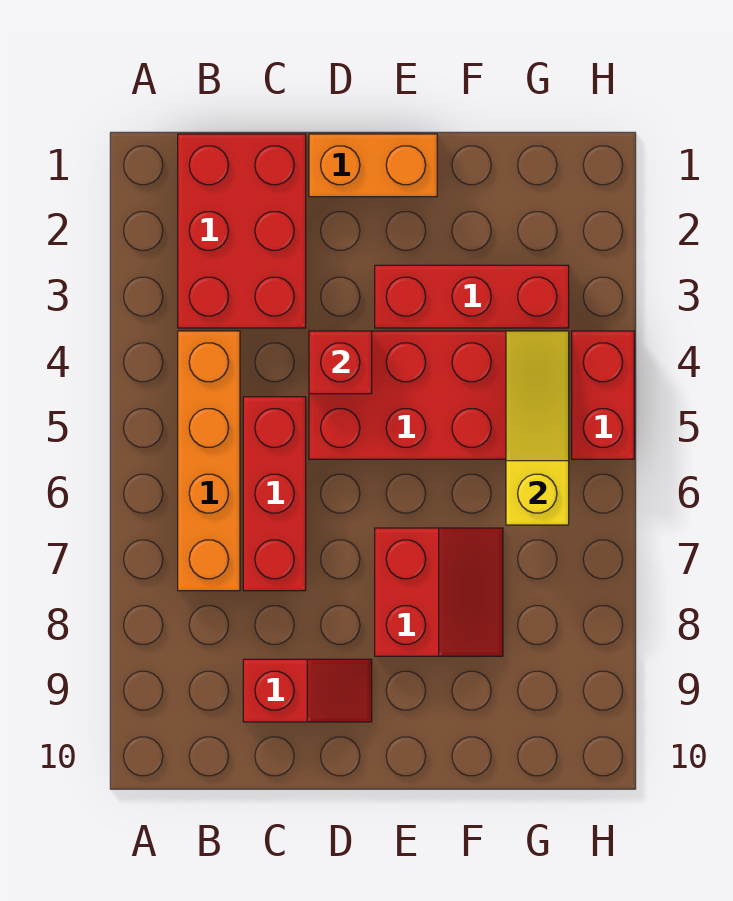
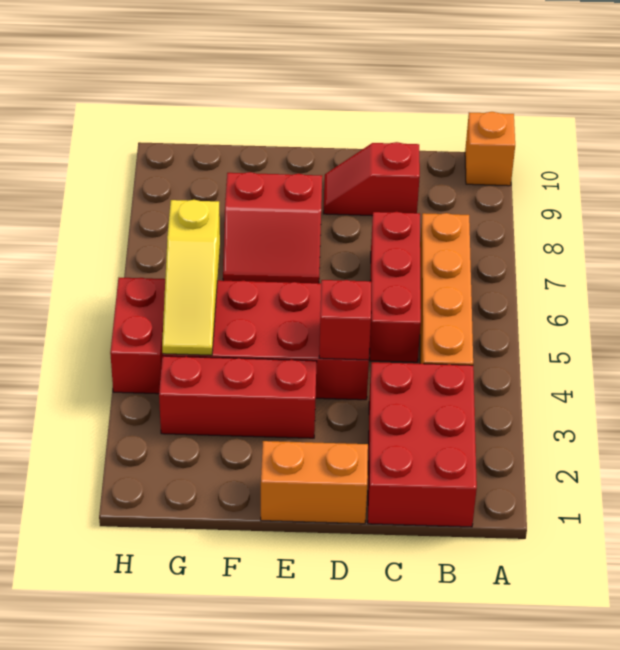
none -> orange brick A10 level 1
red slope E7:F8 level 1 top E -> red slope E7:F8 level 1 top 8

